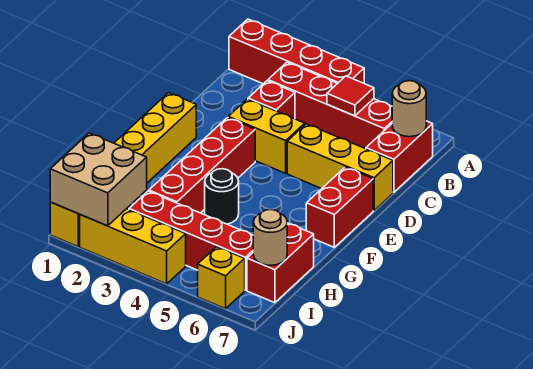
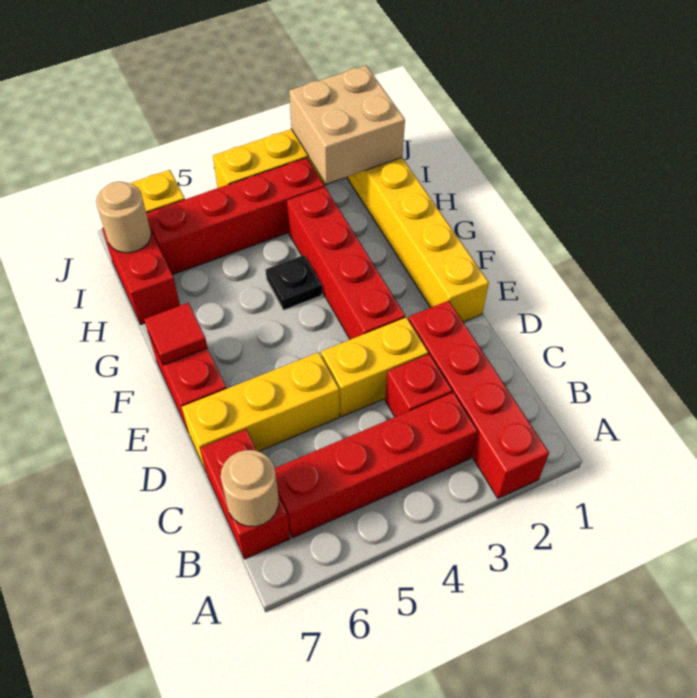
red brick A1:A4 level 1 -> red brick A2:D2 level 1
red tile B5 level 2 -> red tile F7 level 2
black round brick G4 level 1 -> black plate G4 level 1

